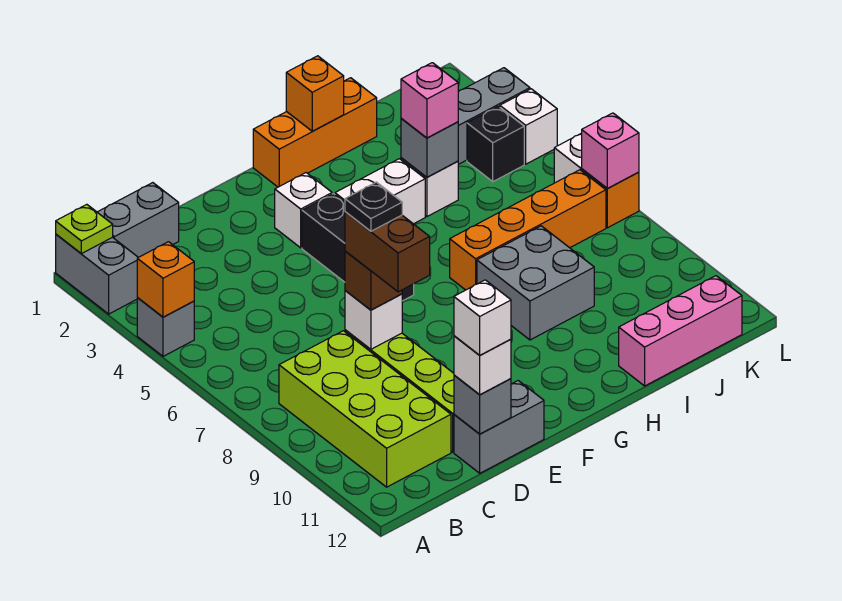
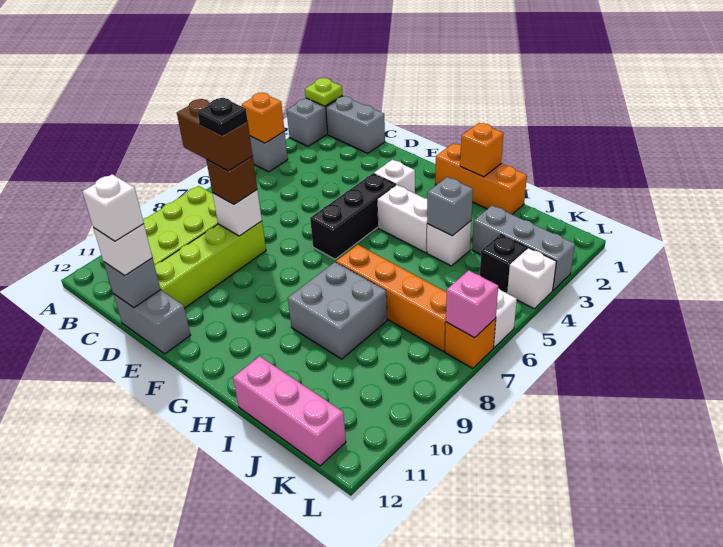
brown brick D8:D9 level 4 -> brown brick C8:D8 level 4
pink brick I4 level 3 -> none

